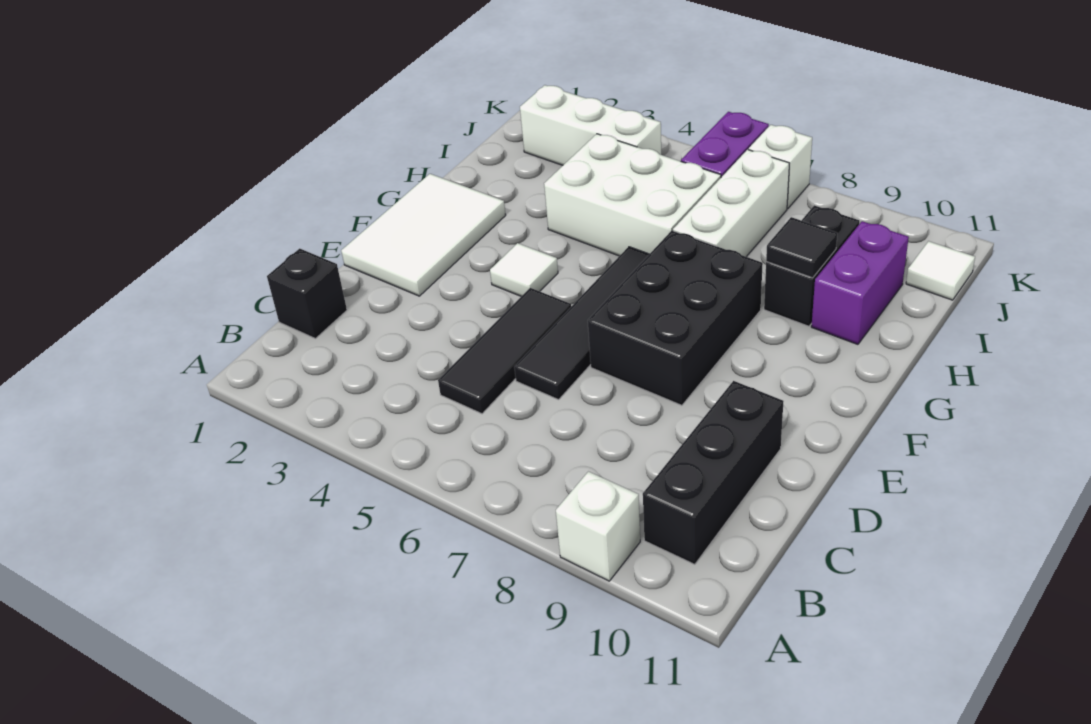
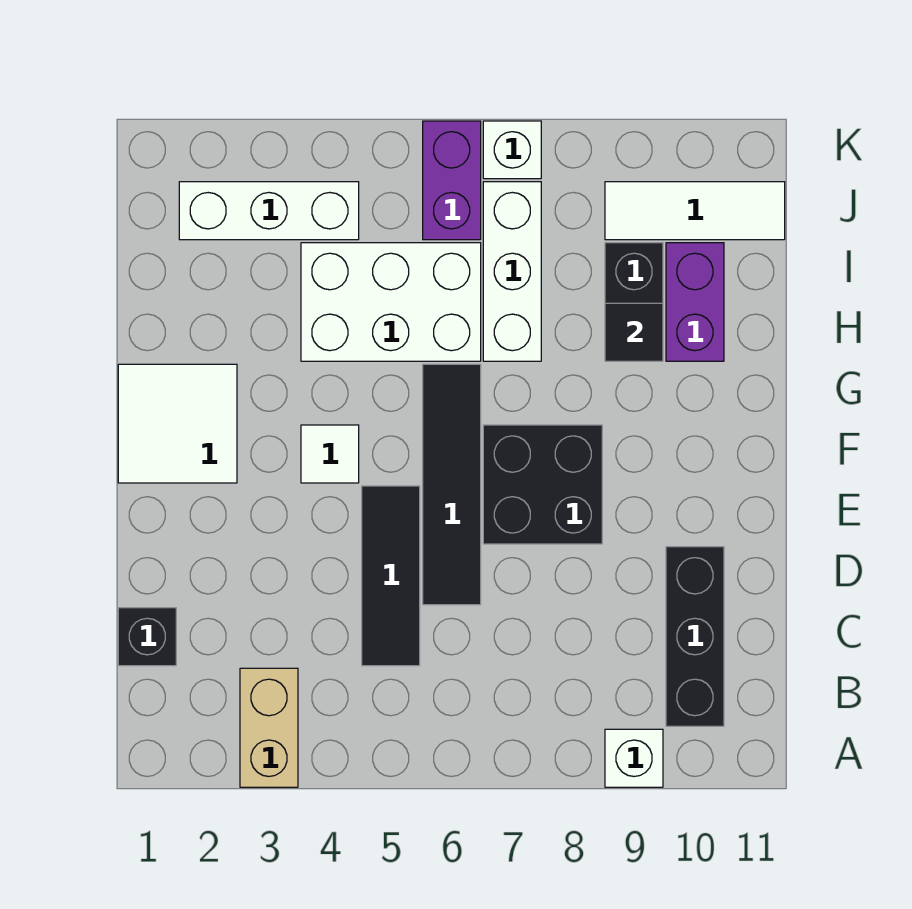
none -> tan brick A3:B3 level 1
white tile E1:G2 level 1 -> white tile F1:G2 level 1
black brick E7:G8 level 1 -> black brick E7:F8 level 1
white tile J11 level 1 -> white tile J9:J11 level 1

